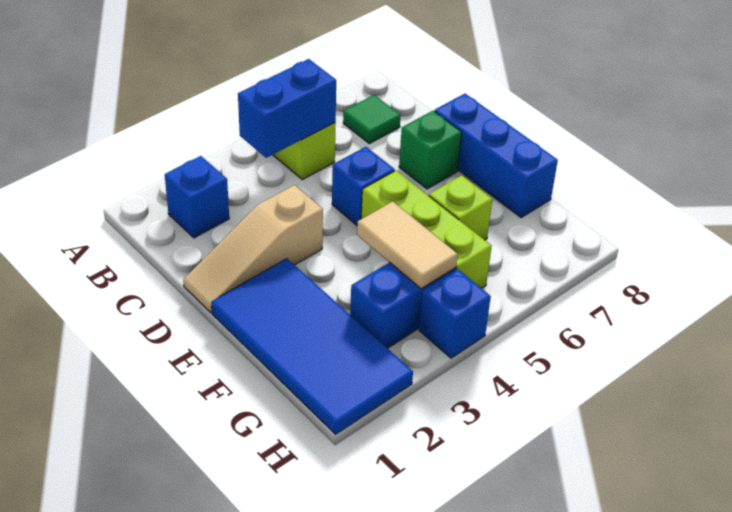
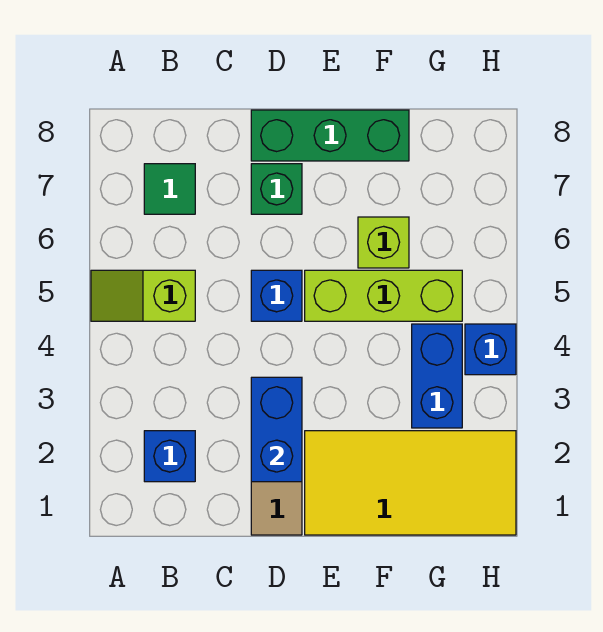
blue brick B4:B5 level 2 -> blue brick D2:D3 level 2
blue brick D8:F8 level 1 -> green brick D8:F8 level 1
blue tile E1:H2 level 1 -> yellow tile E1:H2 level 1
tan tile F4:G4 level 2 -> none

